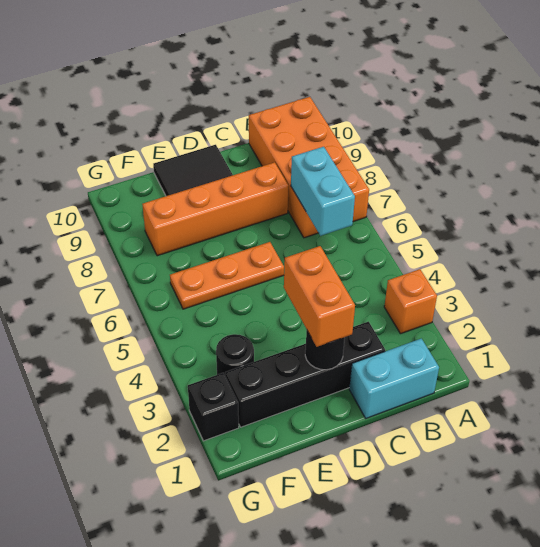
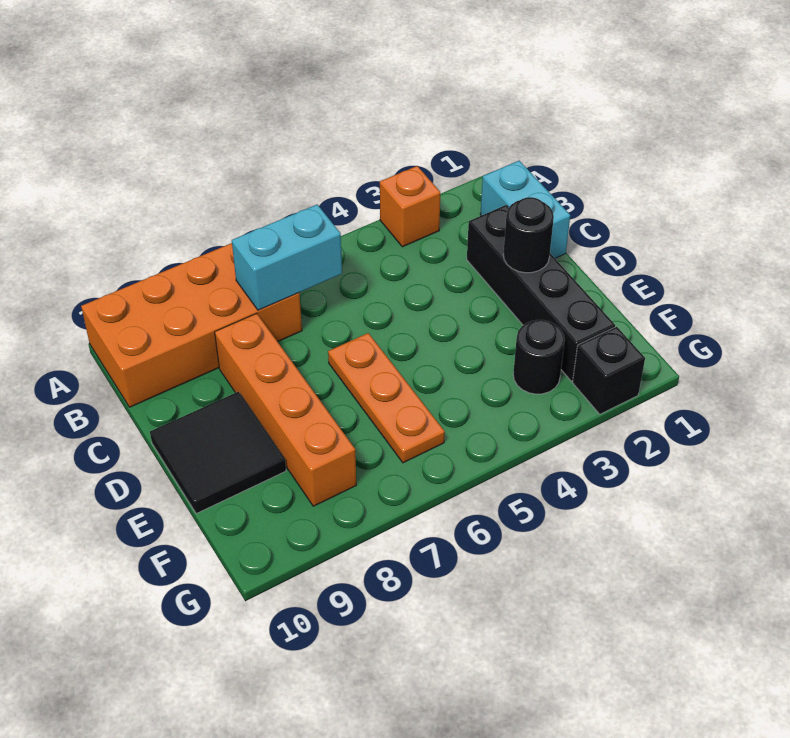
orange brick D2:D3 level 3 -> none

